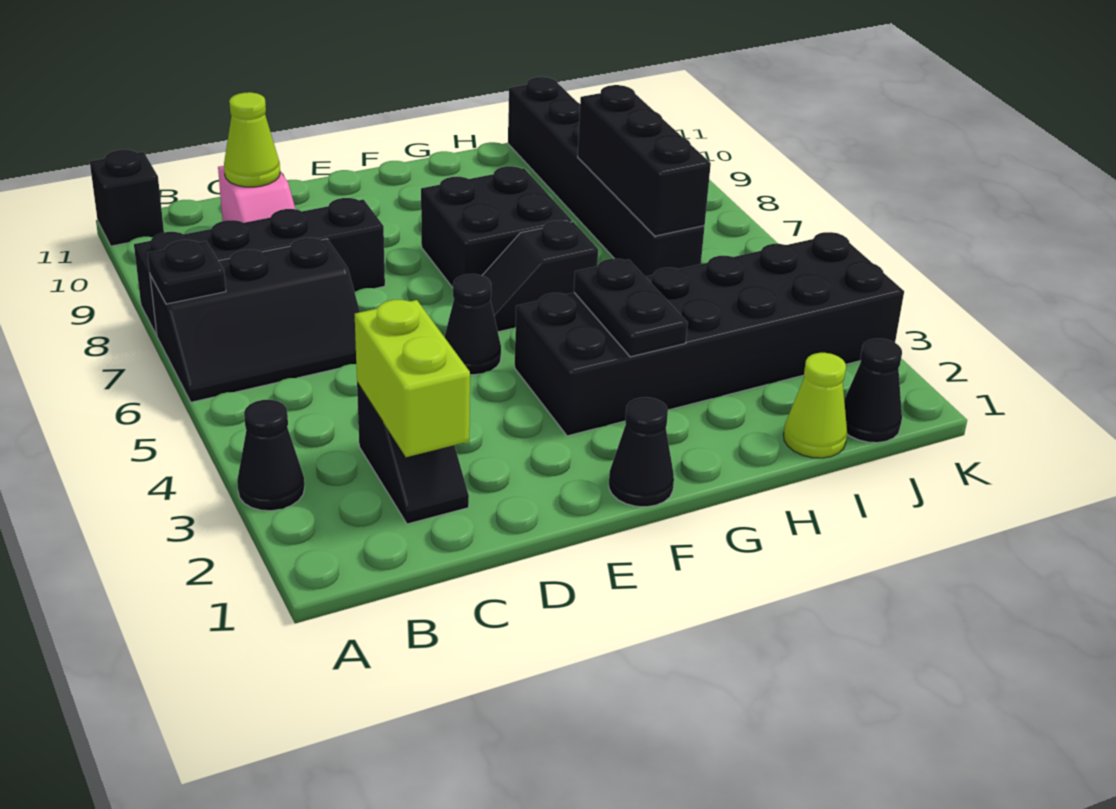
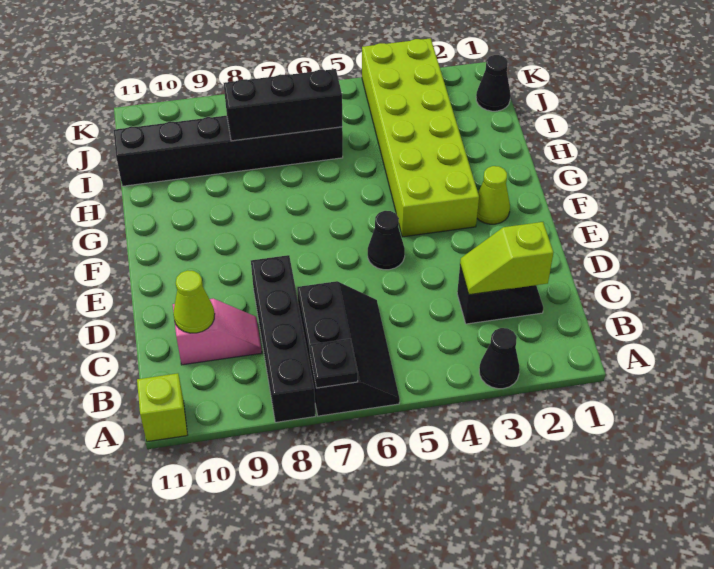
black brick A11 level 1 -> lime brick A11 level 1
lime brick C2:C3 level 2 -> lime slope C2:C3 level 2 top 2
black cone F1 level 1 -> none
black brick F3:K4 level 1 -> lime brick F3:K4 level 1
black slope F6:G6 level 1 top G -> none
black brick F7:G8 level 1 -> none
black plate G3:G4 level 2 -> none
lime cone I1 level 1 -> lime cone F2 level 1

